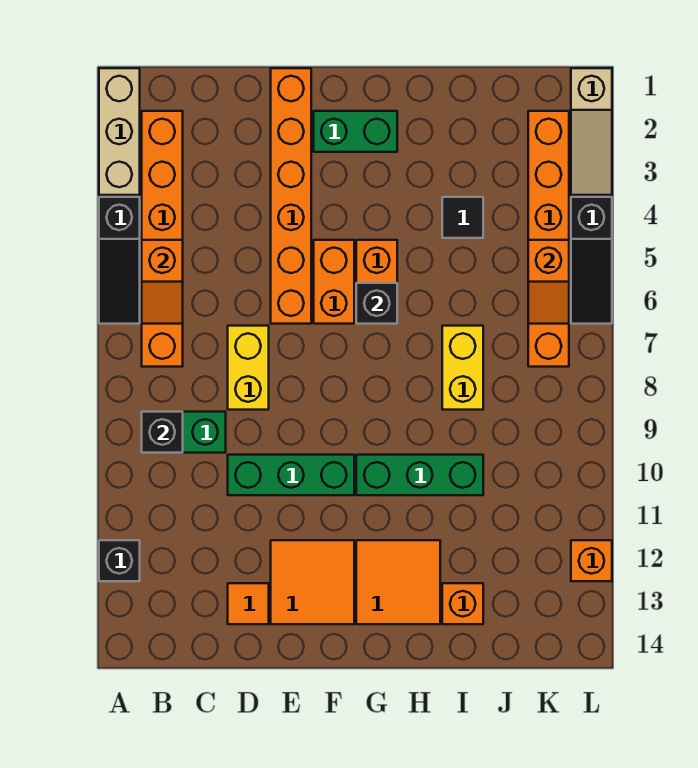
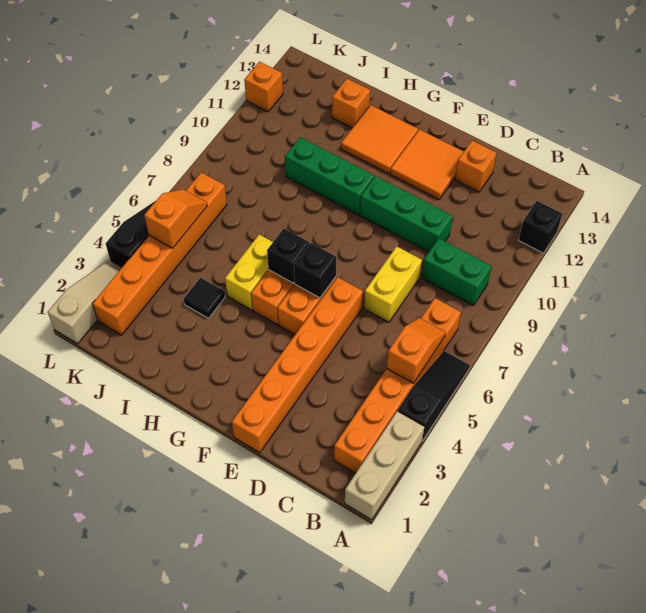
black brick B9 level 2 -> black brick F6 level 2
orange tile D13 level 1 -> orange brick D13 level 1
green brick F2:G2 level 1 -> none
yellow brick I7:I8 level 1 -> yellow brick H5:H6 level 1

